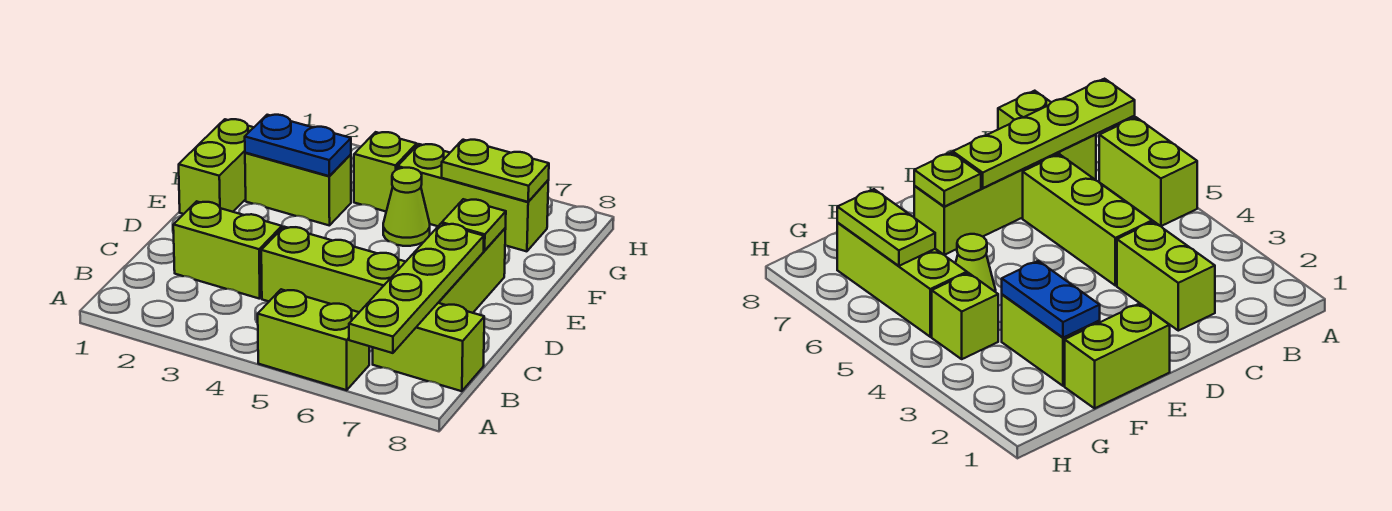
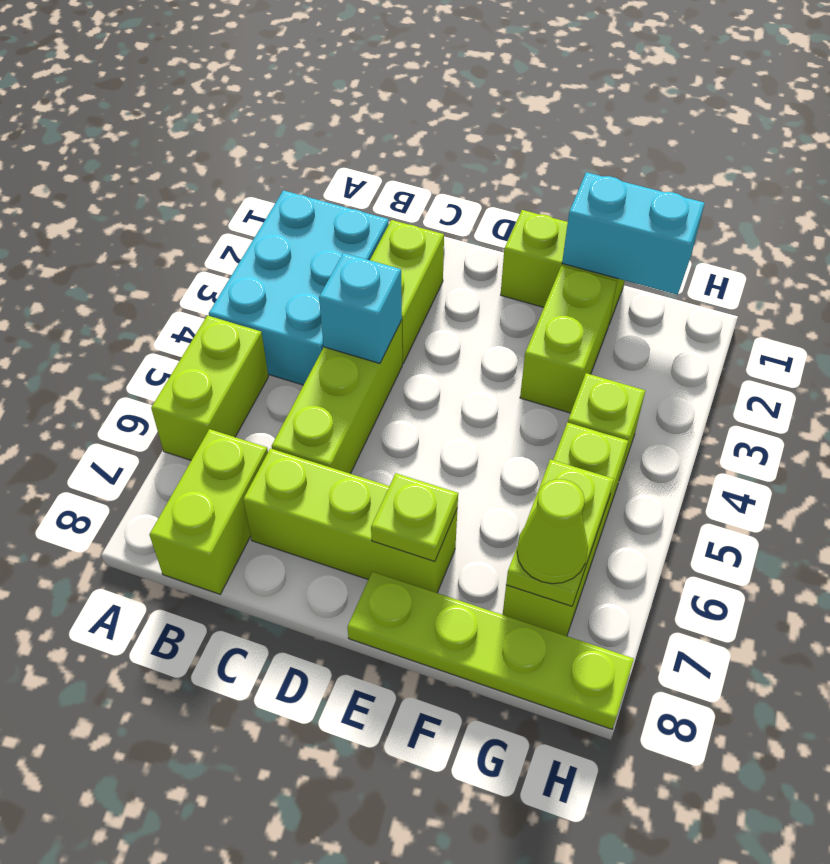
none -> cyan brick A2:B4 level 1
lime plate A7:D7 level 2 -> lime plate E8:H8 level 1
none -> cyan brick C4 level 2
none -> cyan brick F1:G1 level 2
blue plate F2:F3 level 2 -> none
lime cone F5 level 1 -> lime cone G7 level 3

